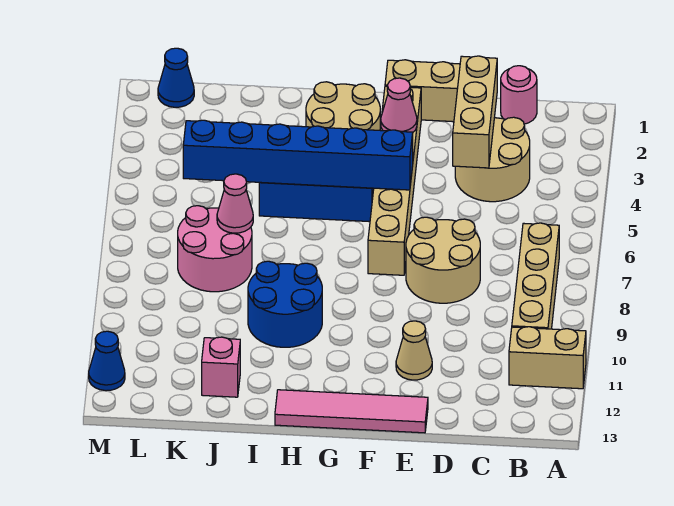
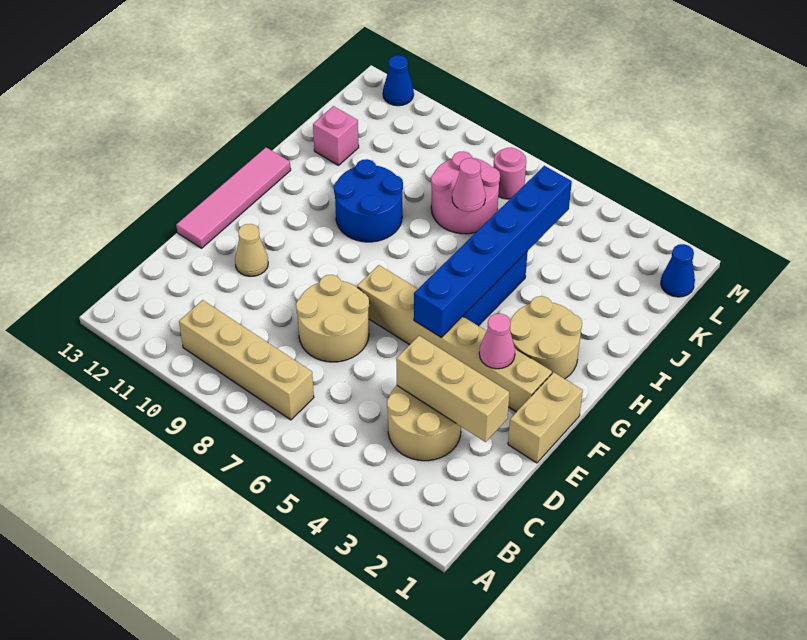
tan brick A11:B11 level 1 -> none
pink round brick C1 level 1 -> pink round brick L7 level 1

